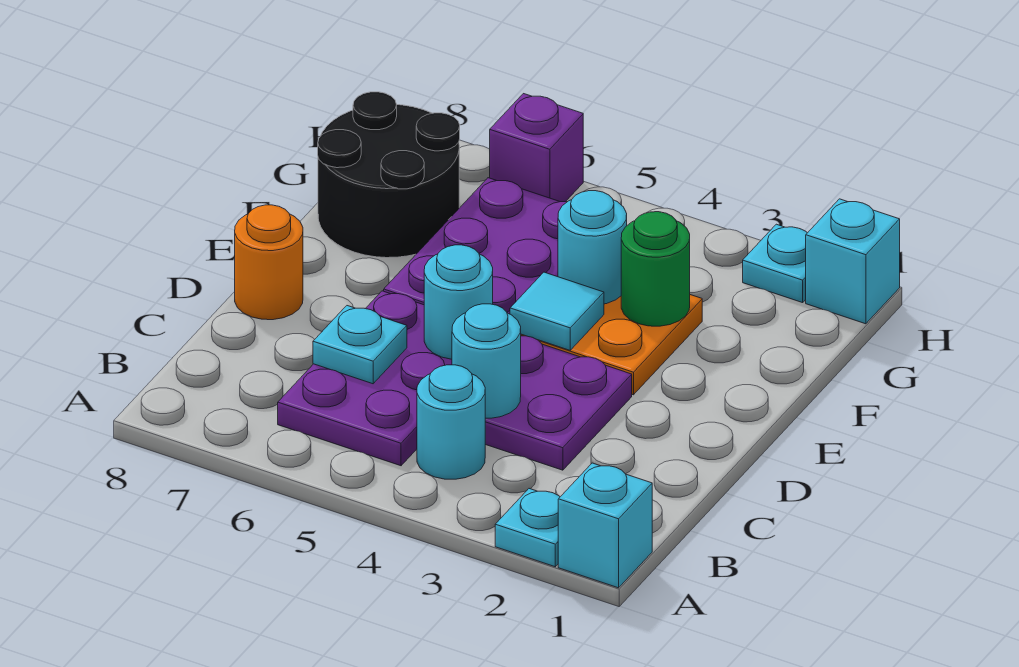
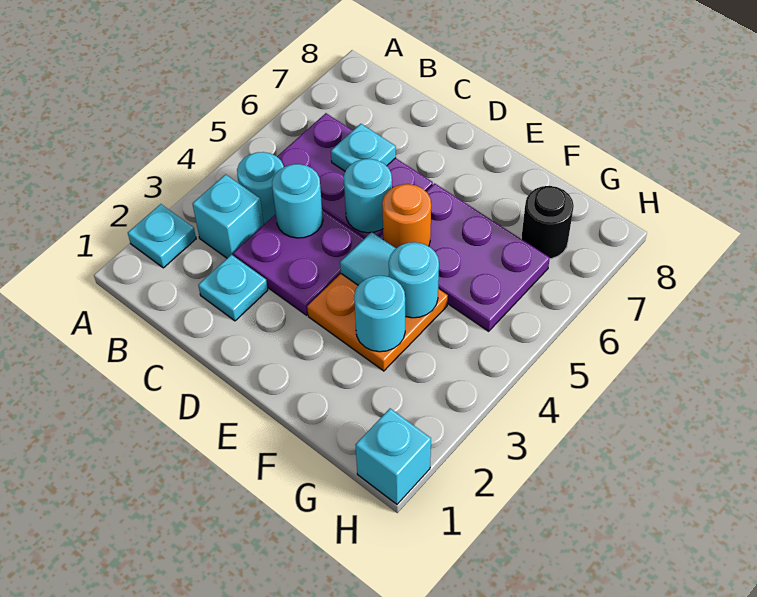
cyan brick A1 level 1 -> cyan brick B3 level 1
orange round brick D8 level 1 -> orange round brick E5 level 2
green round brick F3 level 2 -> cyan round brick F3 level 2
black round brick F7:G8 level 1 -> black round brick G7 level 1
cyan plate H2 level 1 -> cyan plate C2 level 1
purple brick H6 level 1 -> none

